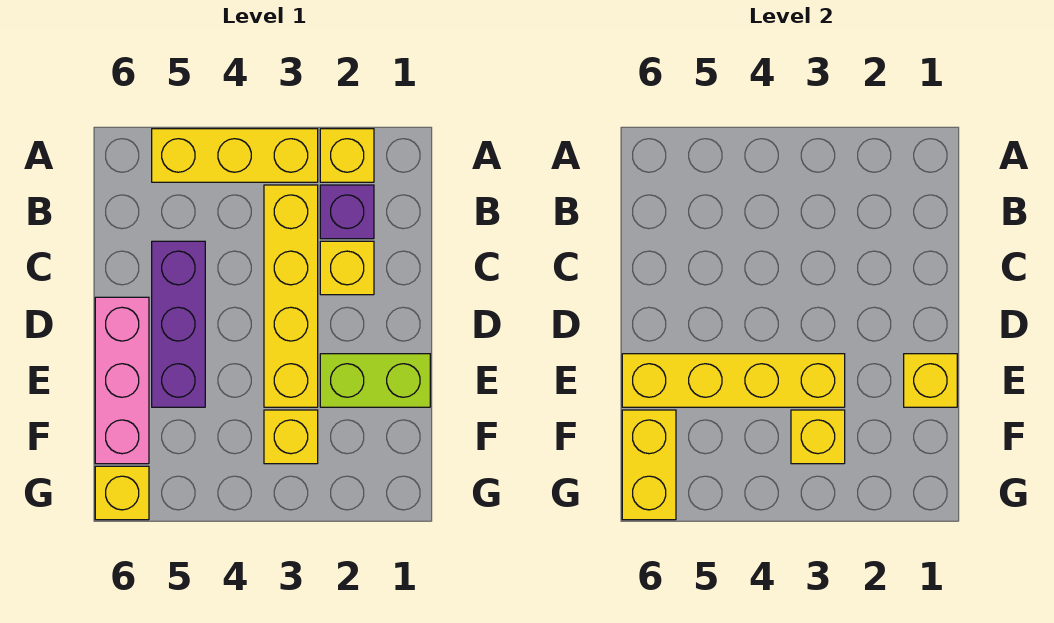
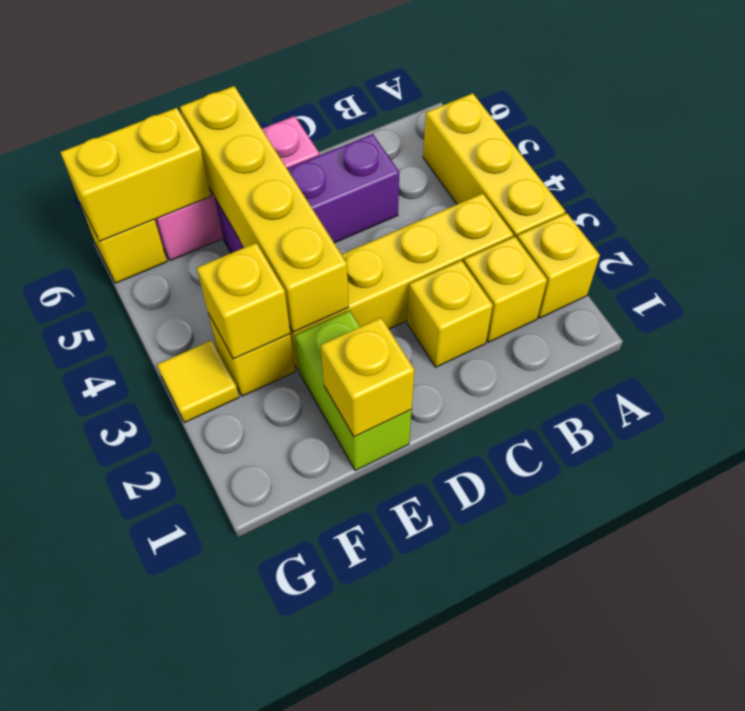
purple brick B2 level 1 -> yellow brick B2 level 1
none -> yellow tile G3 level 1

